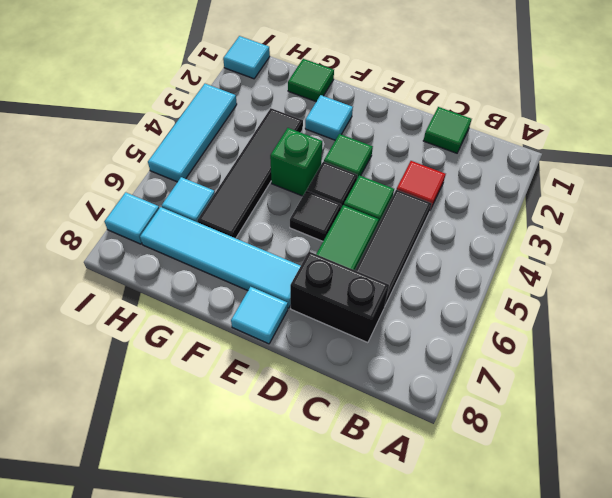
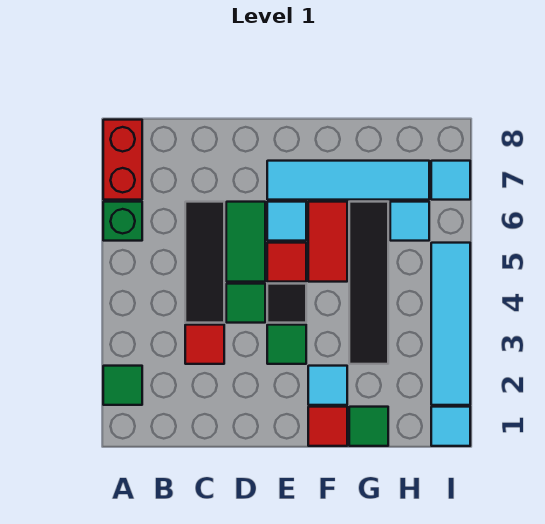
none -> red brick A7:A8 level 1
green tile C1 level 1 -> green tile A2 level 1
black brick C7:D7 level 1 -> none
black tile E5 level 1 -> red tile E5 level 1
cyan tile E8 level 1 -> cyan tile E6 level 1
none -> red tile F1 level 1
green brick F4 level 1 -> green brick A6 level 1
none -> red tile F5:F6 level 1
cyan tile I3:I5 level 1 -> cyan tile I2:I5 level 1

